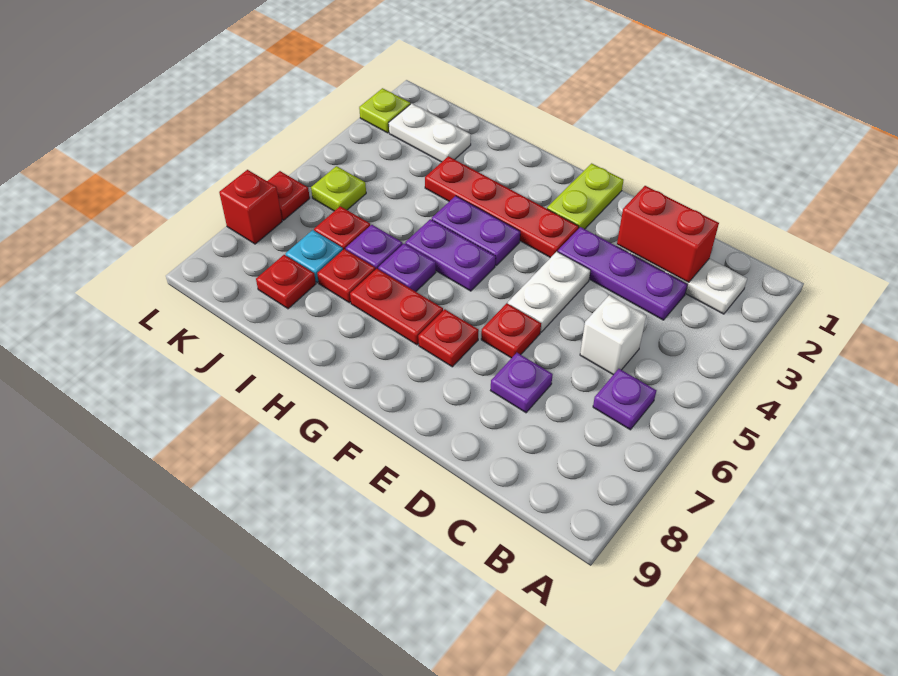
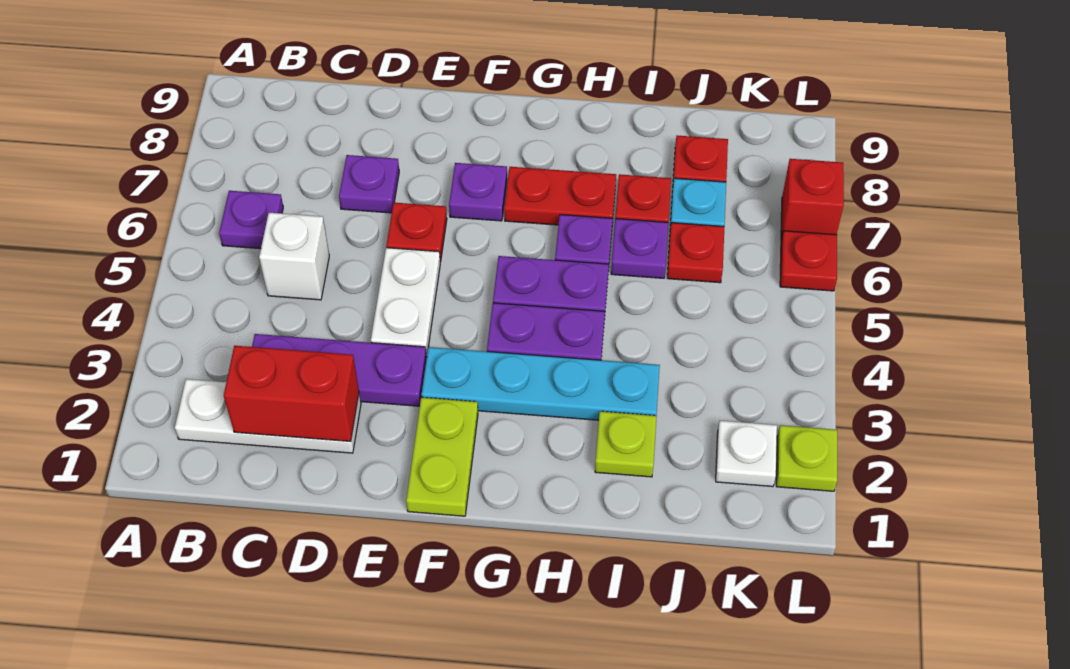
red plate F3:I3 level 1 -> cyan plate F3:I3 level 1
red plate F7 level 1 -> purple plate F7 level 1
white plate J2:K2 level 1 -> white plate K2 level 1
lime plate K5 level 1 -> lime plate I2 level 1

